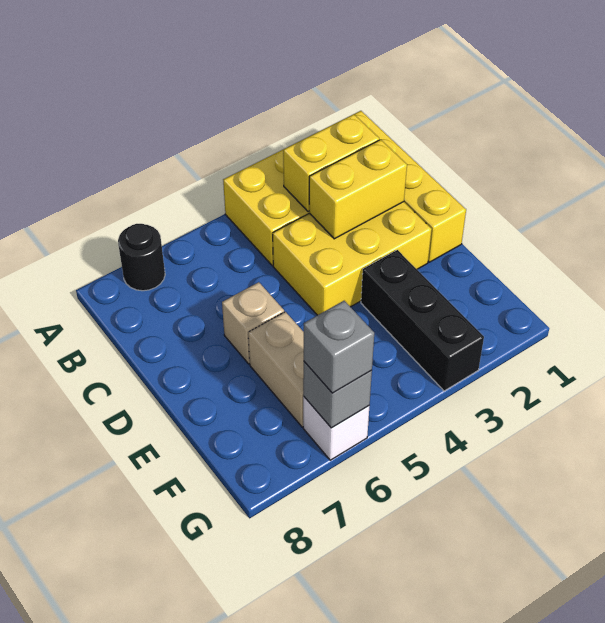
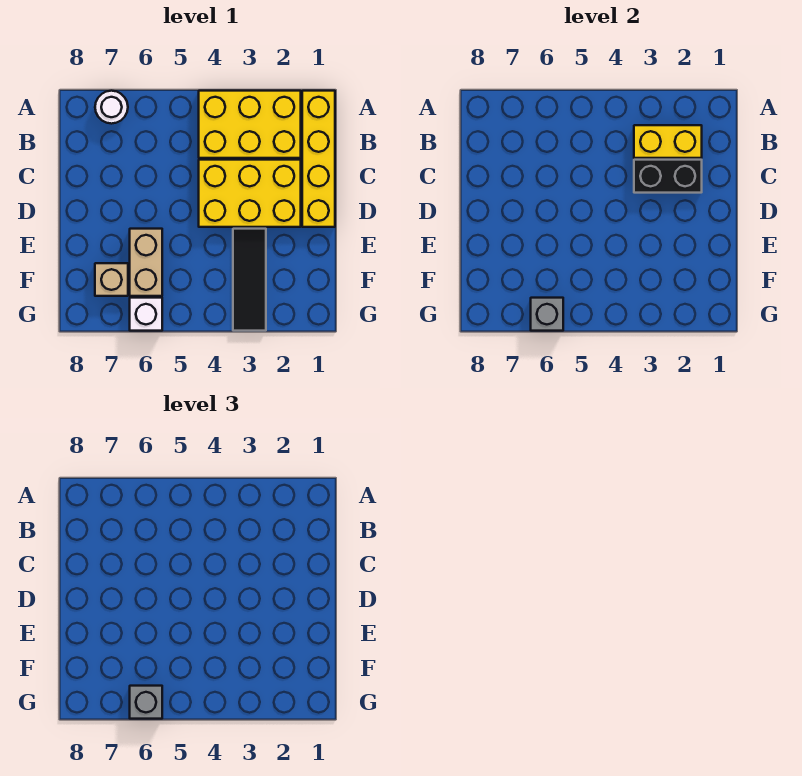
black round brick A7 level 1 -> white round brick A7 level 1
yellow brick C2:C3 level 2 -> black brick C2:C3 level 2
tan brick D6 level 1 -> tan brick F7 level 1
black brick E3:G3 level 1 -> black tile E3:G3 level 1

